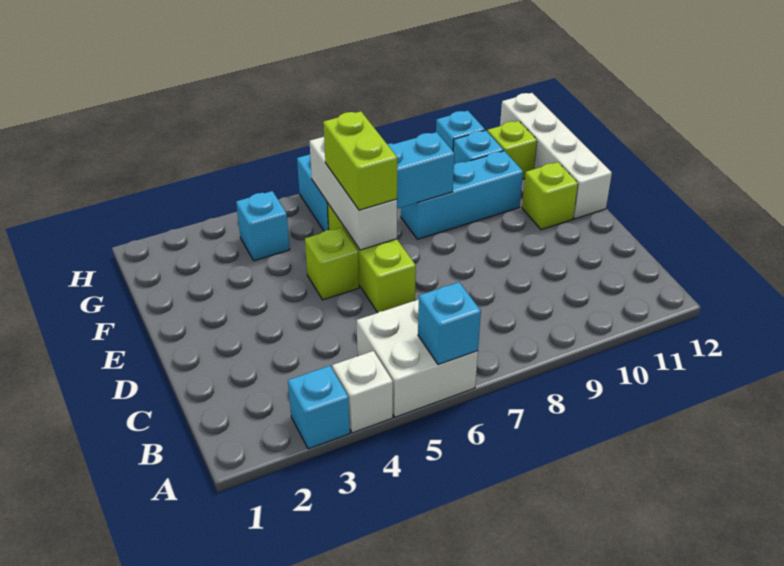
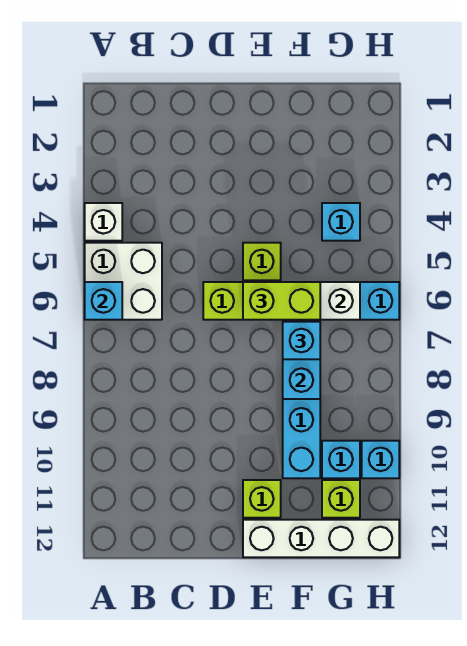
cyan brick A3 level 1 -> cyan brick F7 level 3

